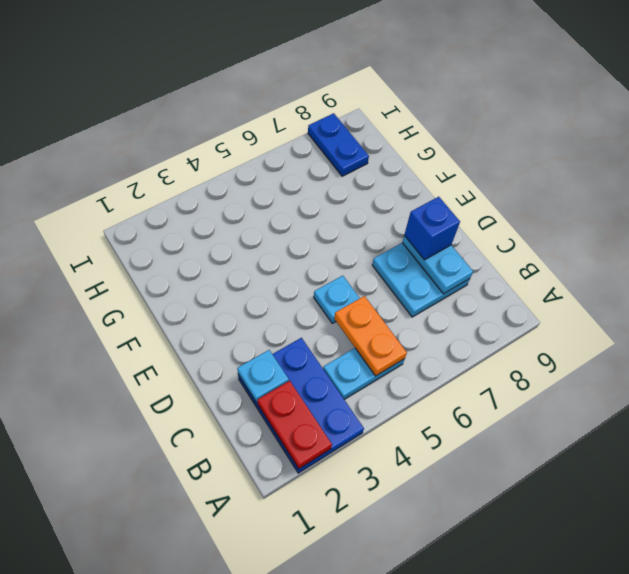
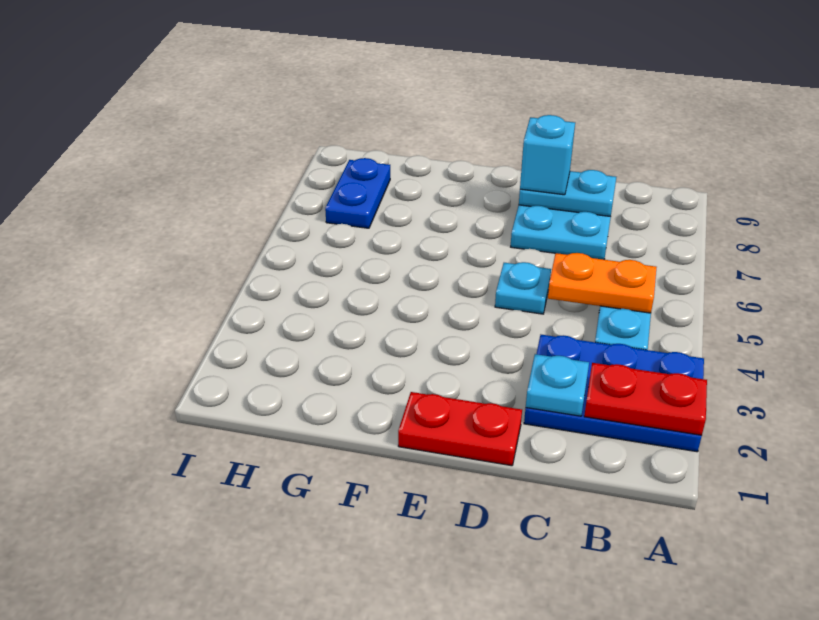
none -> red plate D1:E1 level 1
blue brick D8 level 3 -> cyan brick D8 level 3
blue plate H8:I8 level 1 -> blue plate H7:H8 level 1

